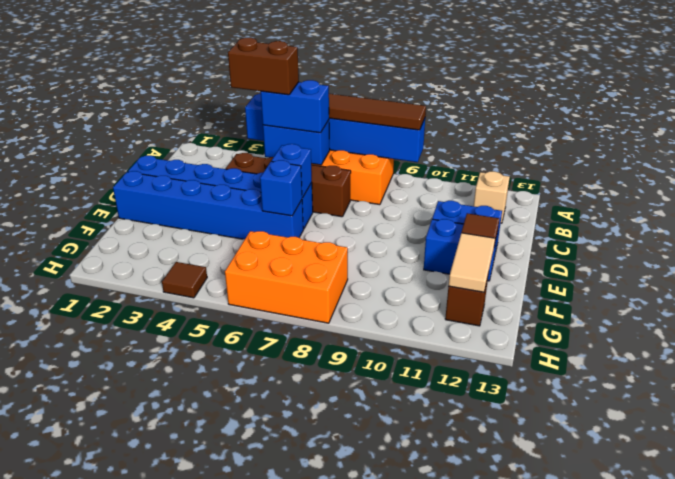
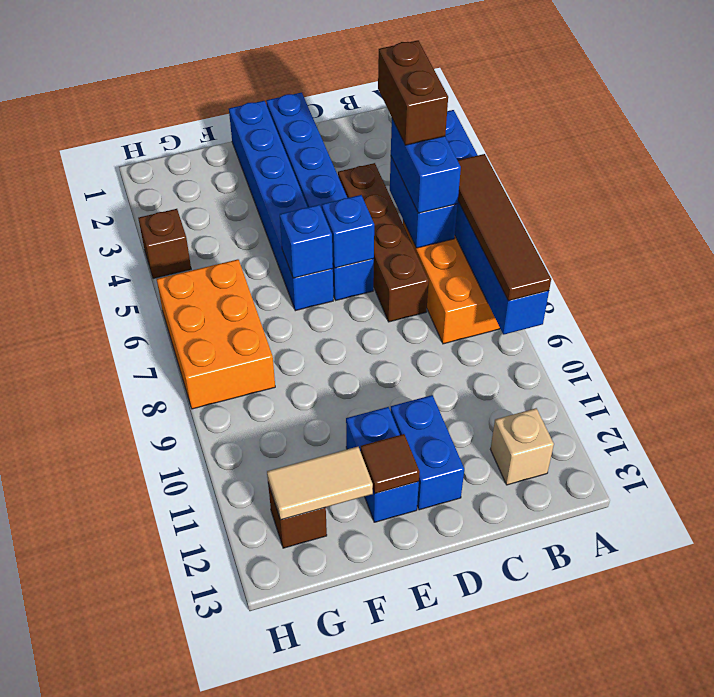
brown tile H4 level 1 -> brown brick H4 level 1

